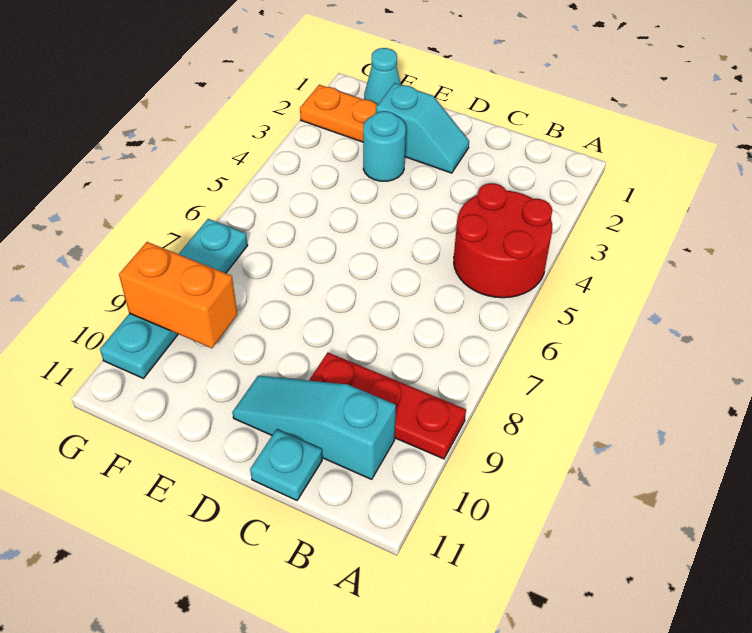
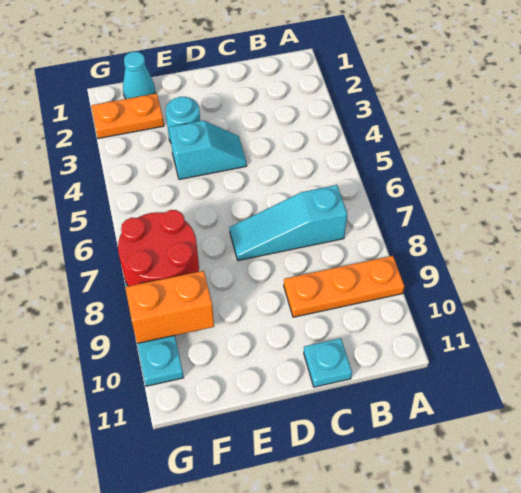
red round brick A4:B5 level 1 -> red round brick F7:G8 level 2
red plate A9:C9 level 1 -> orange plate A9:C9 level 1
cyan slope B10:D10 level 1 top B -> cyan slope B7:D7 level 1 top B
cyan slope D2:E2 level 1 top E -> cyan slope D4:E4 level 1 top E

